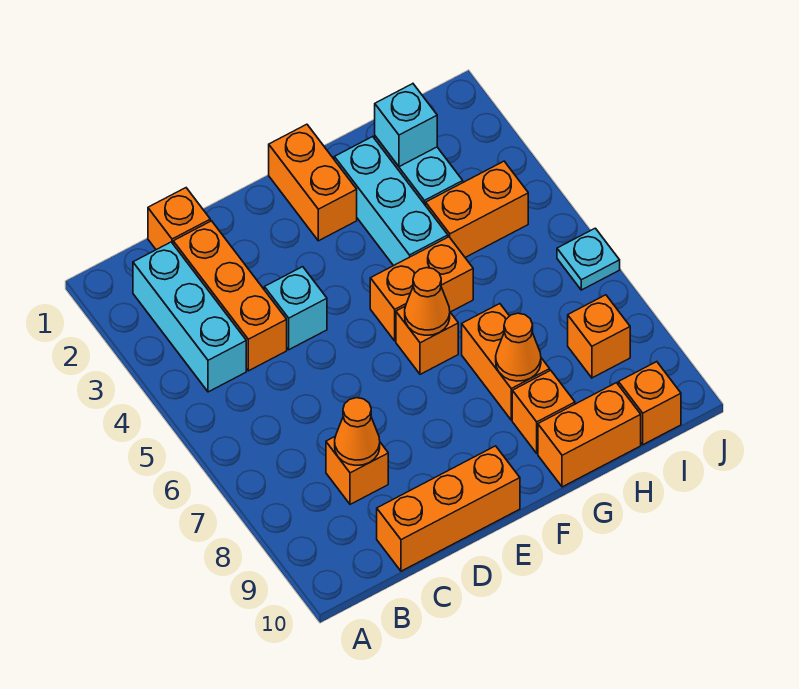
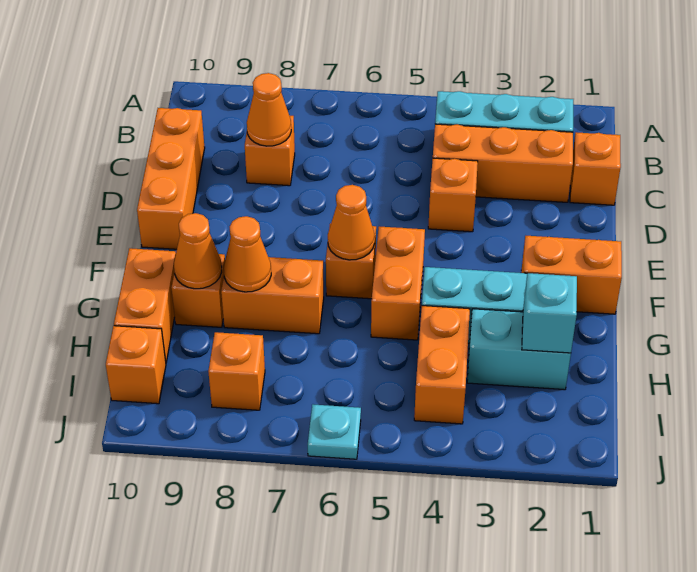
cyan brick D4 level 1 -> orange brick D4 level 1
none -> orange cone G9 level 2

